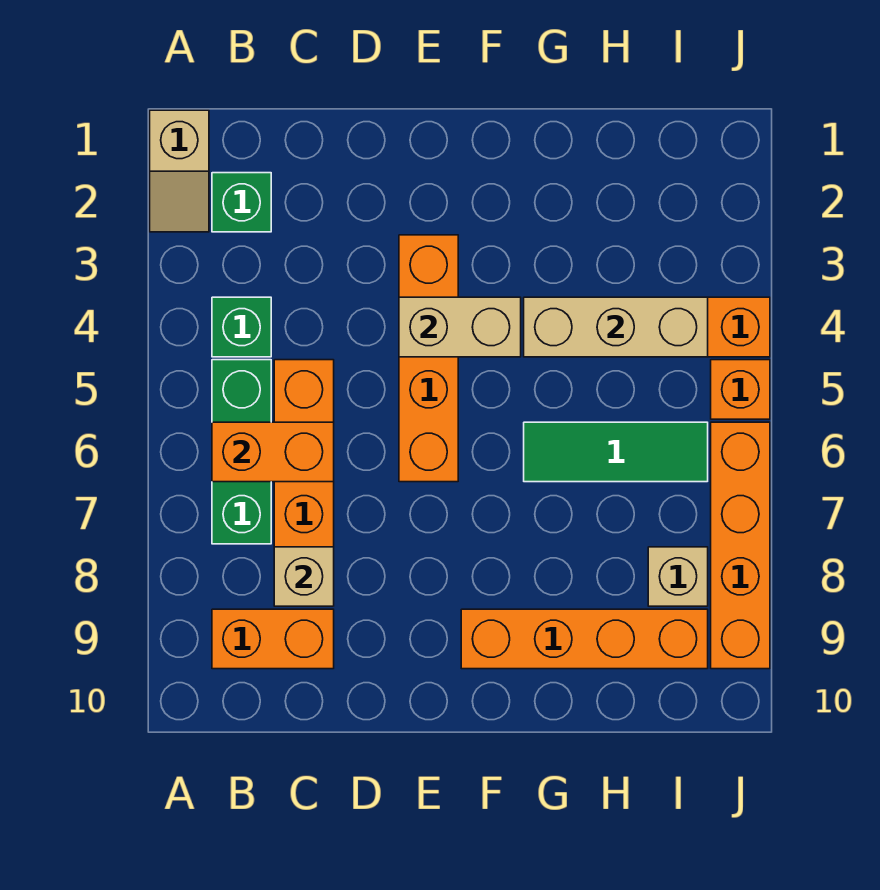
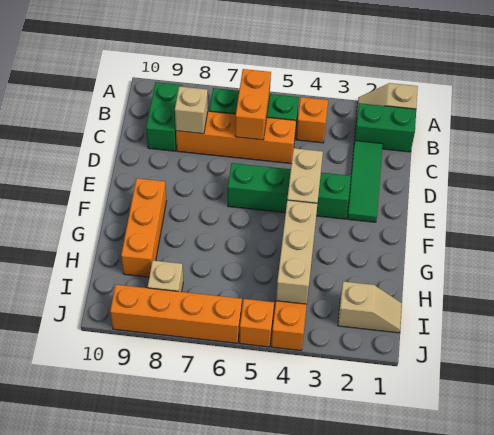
green brick B2 level 1 -> green brick B1:B2 level 1
green brick B4 level 1 -> orange brick B4 level 1
orange brick B9:C9 level 1 -> green brick B9:C9 level 1
orange brick E3:E6 level 1 -> green brick E3:E6 level 1
orange brick F9:I9 level 1 -> orange brick F9:H9 level 1
green tile G6:I6 level 1 -> green tile C2:E2 level 1
none -> tan slope I1:I2 level 1 top 2

